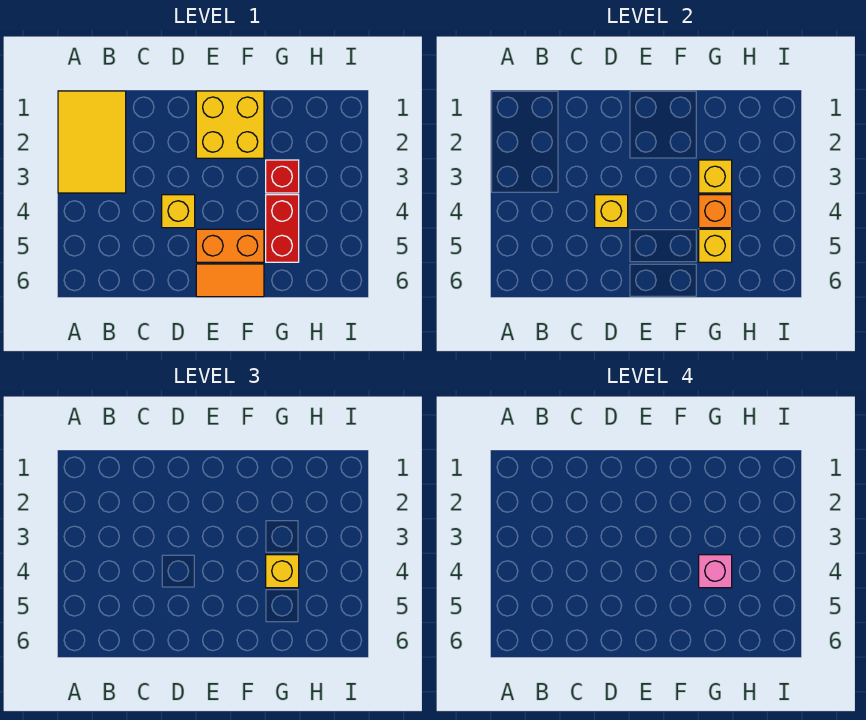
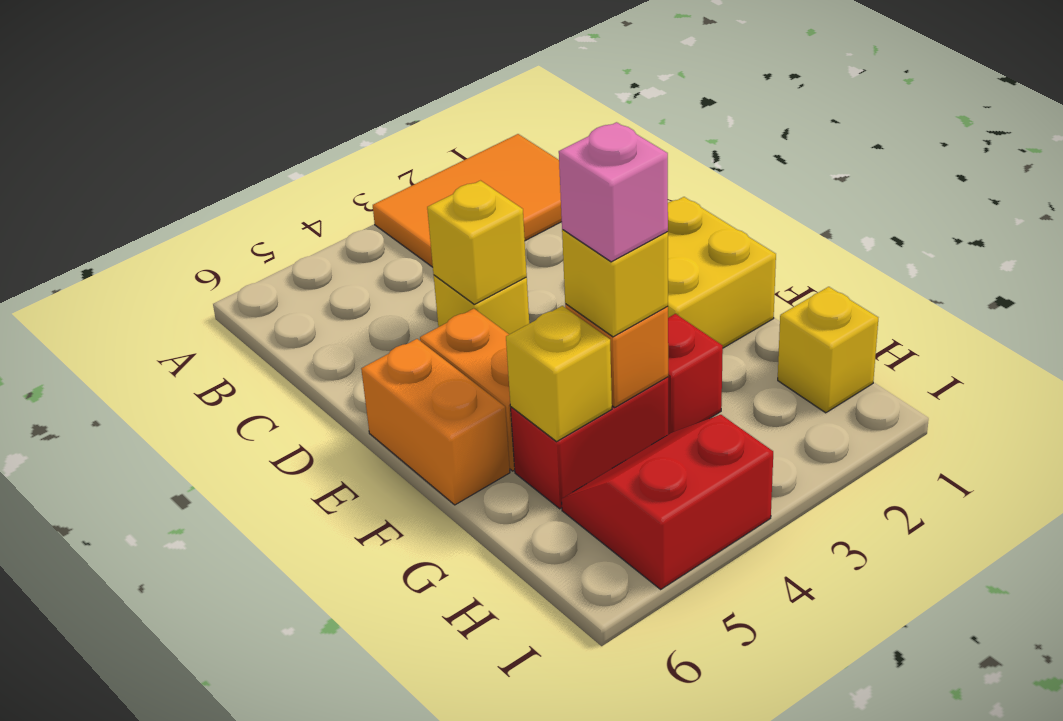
yellow tile A1:B3 level 1 -> orange tile A1:B3 level 1
orange tile E6:F6 level 1 -> orange brick E6:F6 level 1
yellow brick G3 level 2 -> yellow brick H1 level 1
none -> red slope H4:I5 level 1 top I

